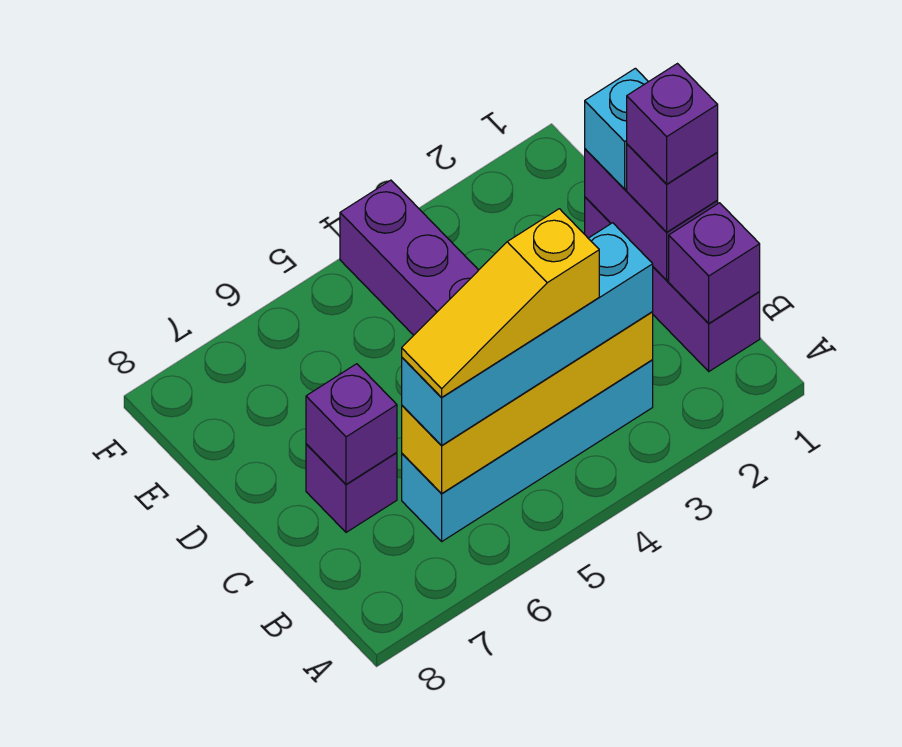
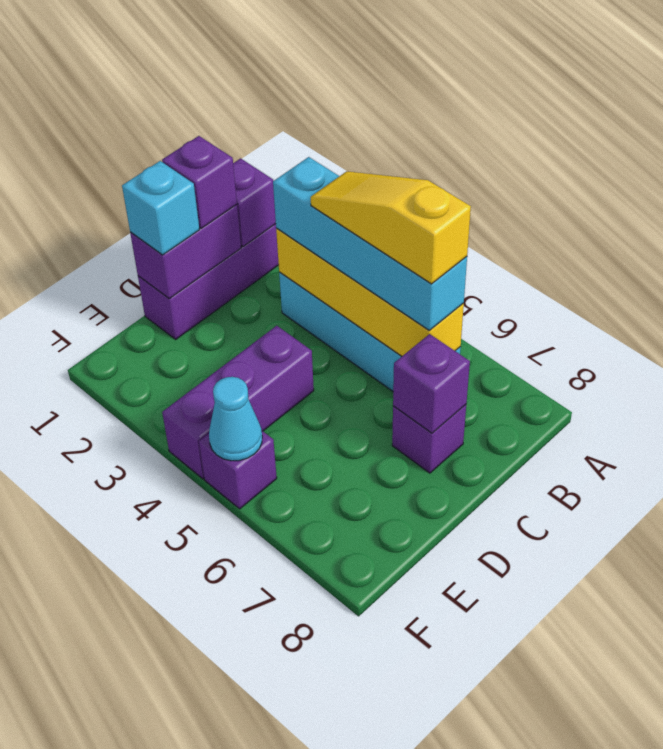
yellow slope B4:B6 level 4 top 4 -> yellow slope B4:B6 level 4 top 6
purple brick C1 level 4 -> purple brick F5 level 1
none -> cyan cone F5 level 2

